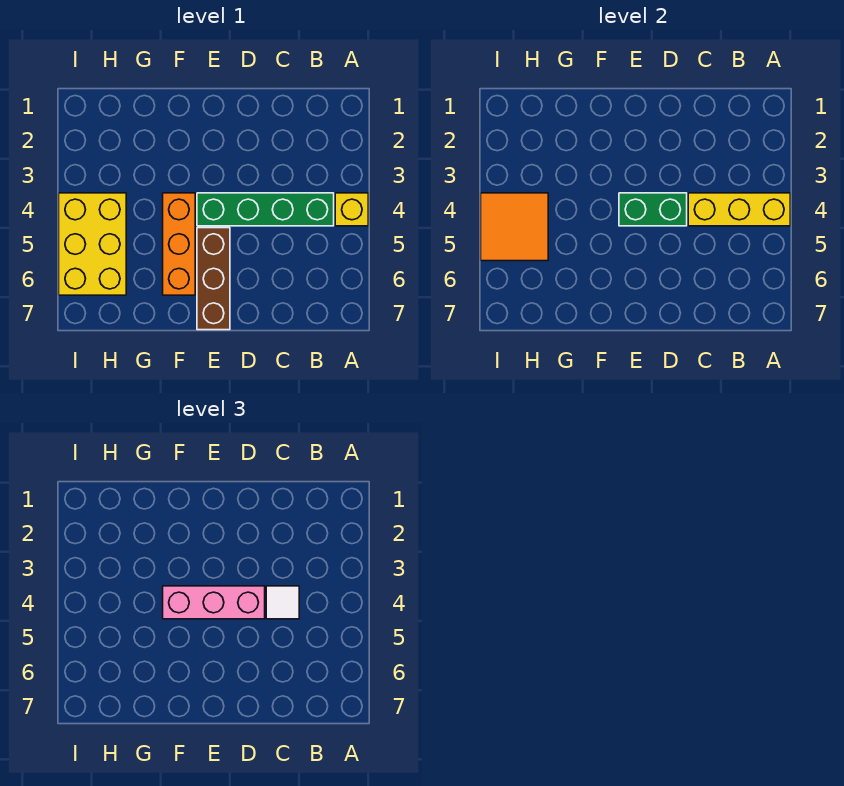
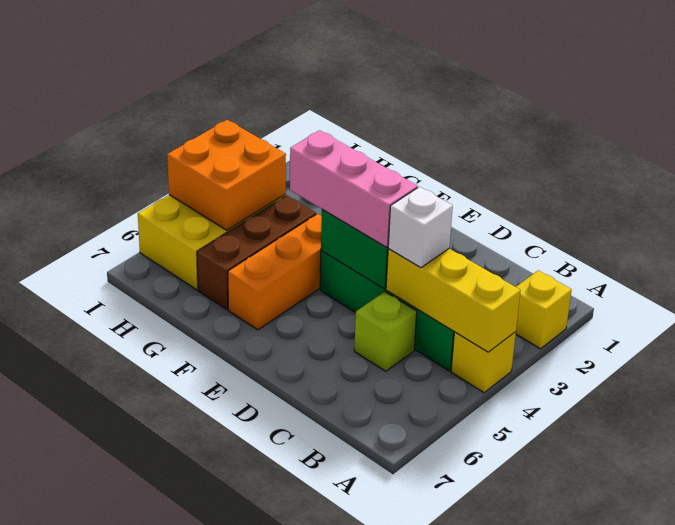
none -> yellow brick A2 level 1
white tile C4 level 3 -> white brick C4 level 3
none -> lime brick C5 level 1
brown brick E5:E7 level 1 -> brown brick G4:G6 level 1
orange tile H4:I5 level 2 -> orange brick H4:I5 level 2

